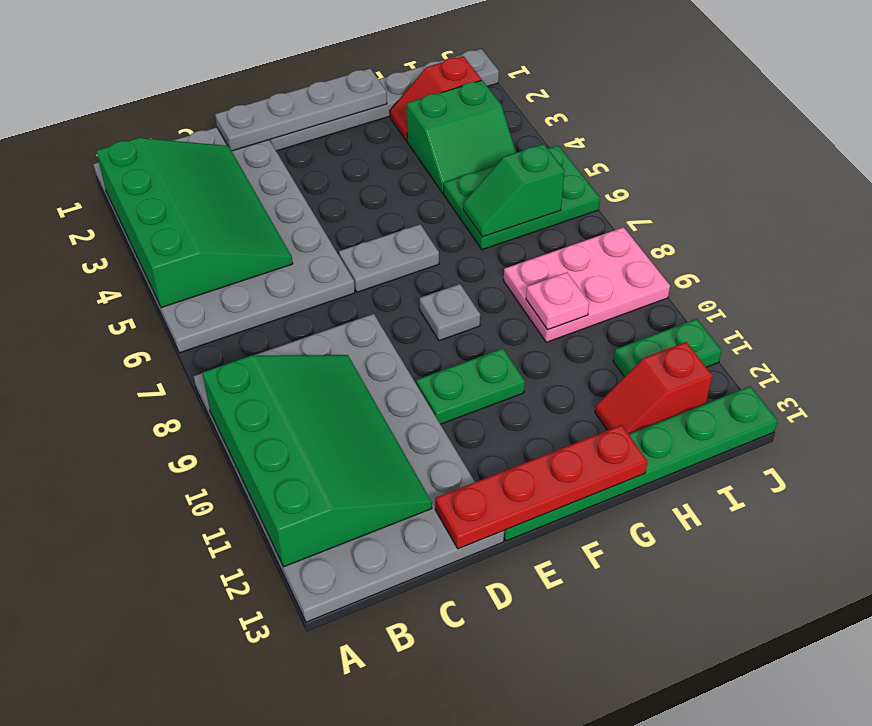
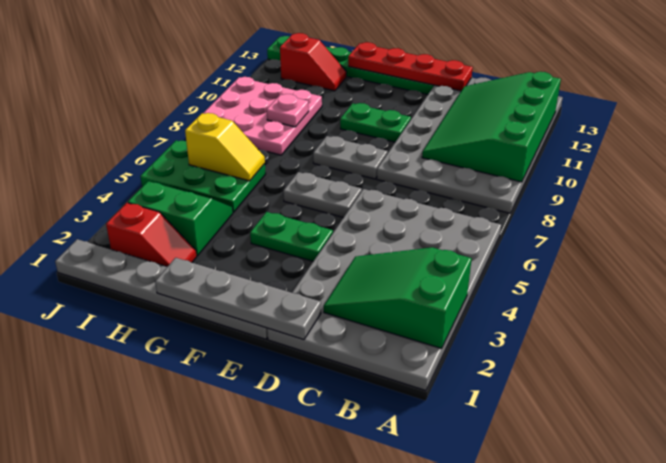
green slope A2:C5 level 2 top A -> green slope A2:C3 level 2 top A
grey plate F8 level 1 -> grey plate E8:F8 level 1
green slope H6:I6 level 2 top I -> yellow slope H6:I6 level 2 top I
pink plate H8:J9 level 1 -> pink plate H8:J10 level 1
green plate I11:J11 level 1 -> green plate E4:F4 level 1

